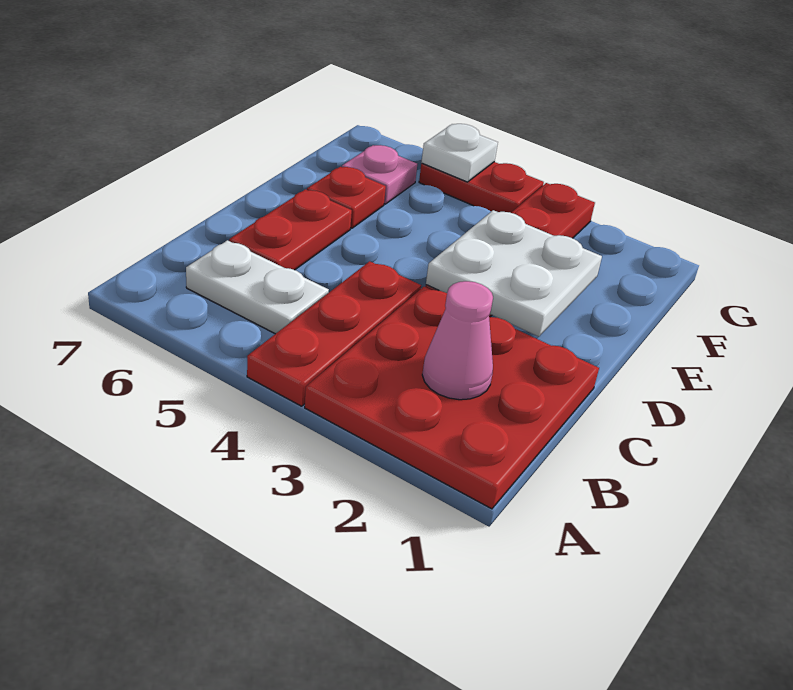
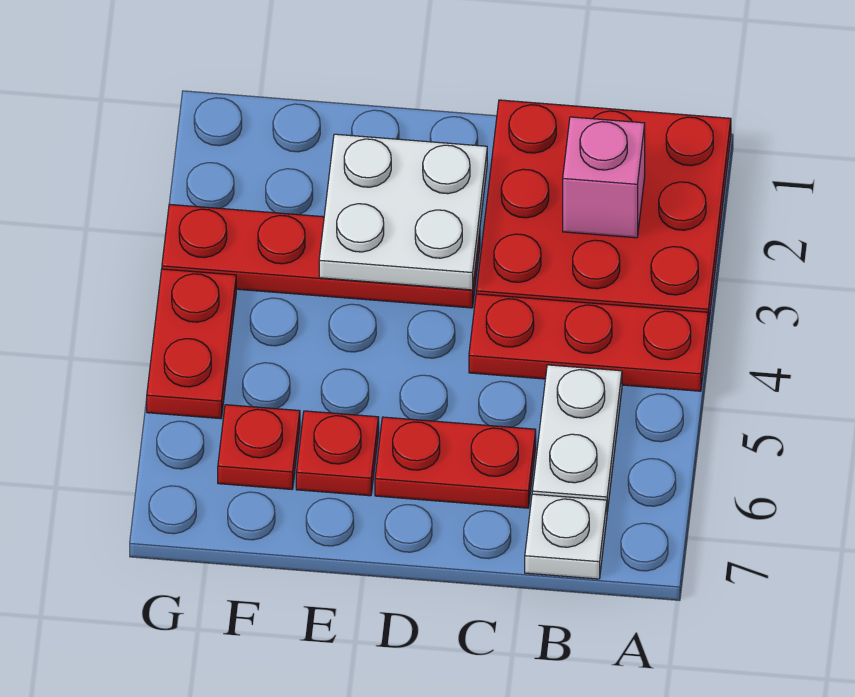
pink cone B2 level 2 -> pink brick B2 level 2
pink plate F6 level 1 -> red plate F6 level 1
white plate G5 level 2 -> white plate B7 level 1

